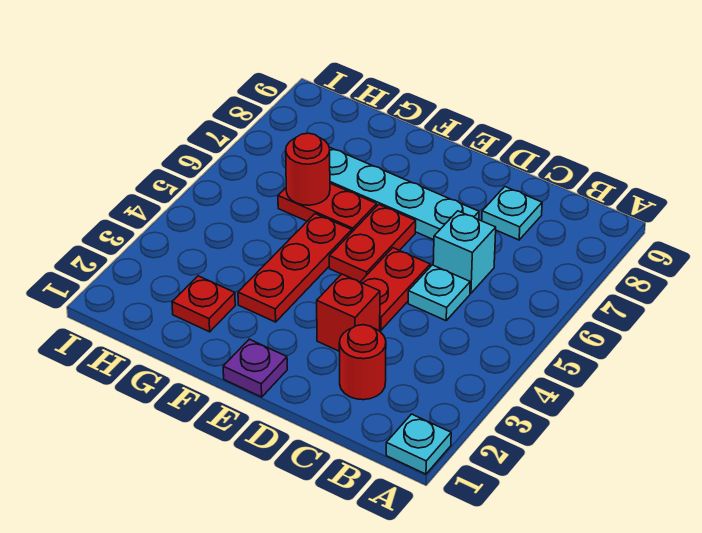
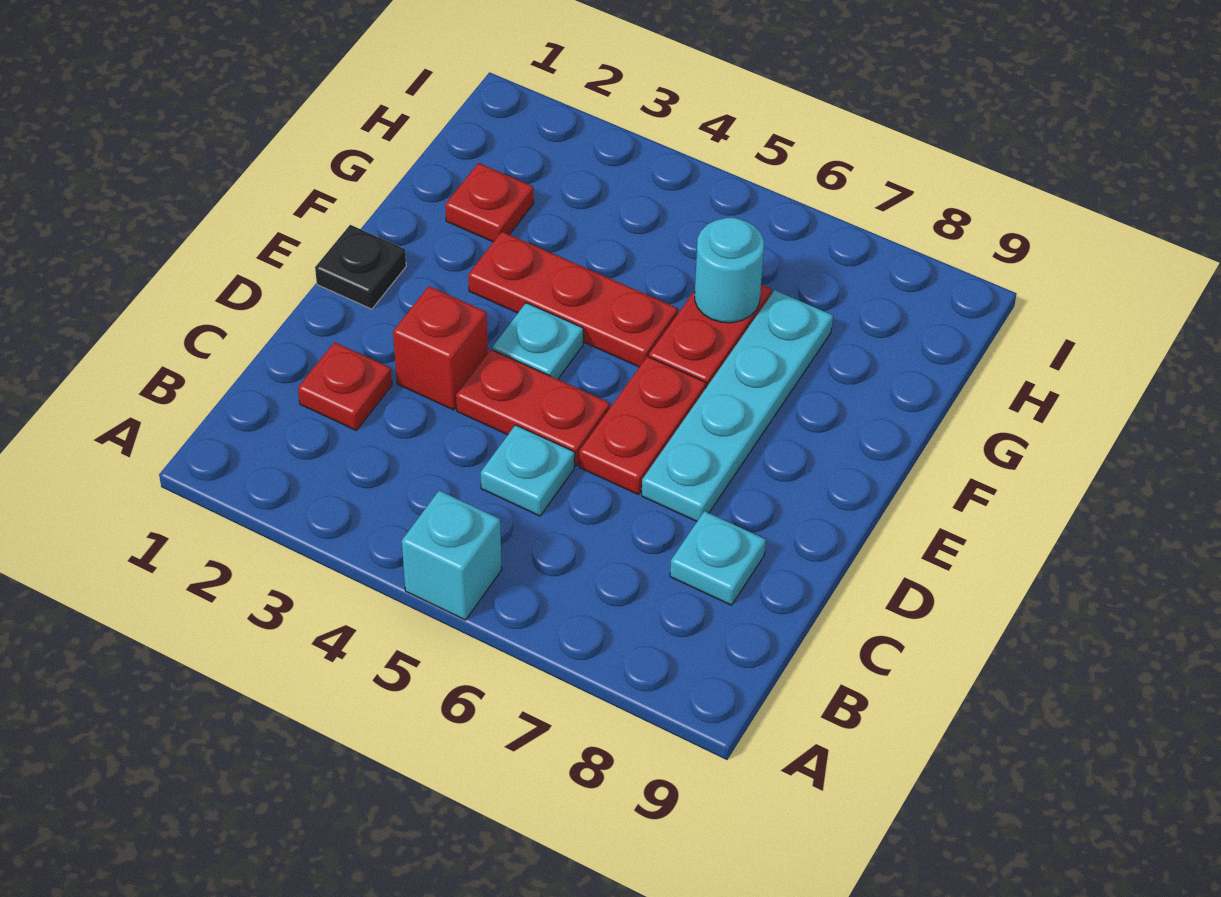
cyan plate A1 level 1 -> cyan plate E4 level 1
red round brick C2 level 1 -> red plate C2 level 1
cyan brick C6 level 1 -> cyan brick A5 level 1
purple plate E1 level 1 -> black plate E1 level 1
red plate E5:E6 level 1 -> red plate D6:E6 level 1
red round brick G6 level 2 -> cyan round brick G6 level 2

